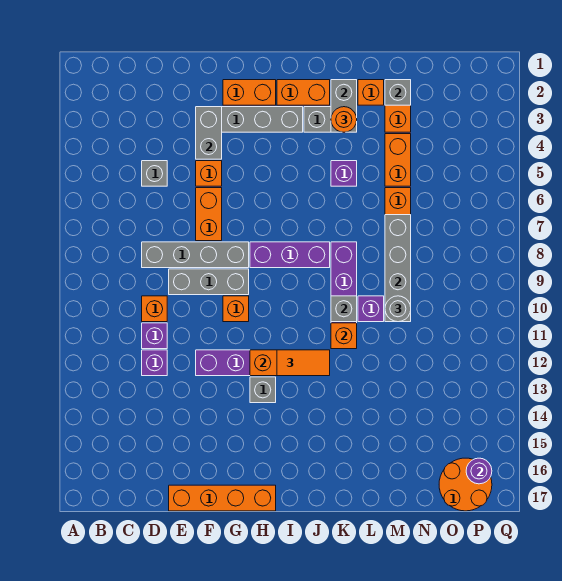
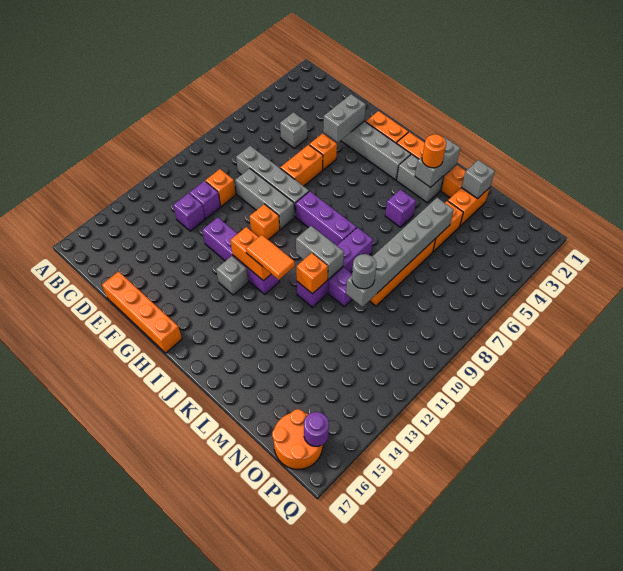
grey brick K10 level 2 -> grey brick J10:K10 level 2
grey brick M7:M10 level 2 -> grey brick M5:M10 level 2

